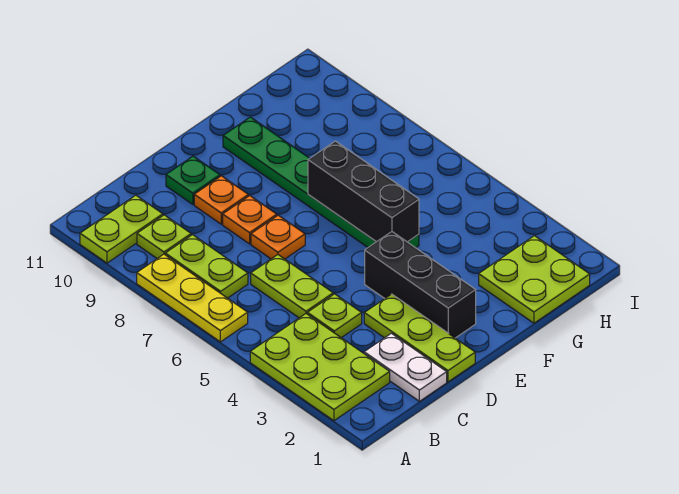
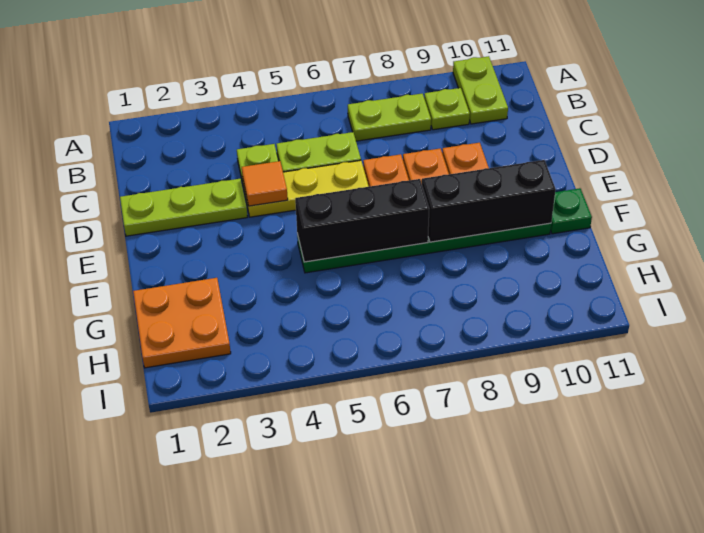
lime plate A2:B4 level 1 -> none
yellow plate A6:A8 level 1 -> yellow plate D4:D6 level 1
white plate C1:C2 level 1 -> none
none -> orange tile D4 level 2
green plate D10 level 1 -> green plate F11 level 1
black brick E2:E4 level 1 -> black brick F8:F10 level 2
lime plate G1:H2 level 1 -> orange plate G1:H2 level 1

